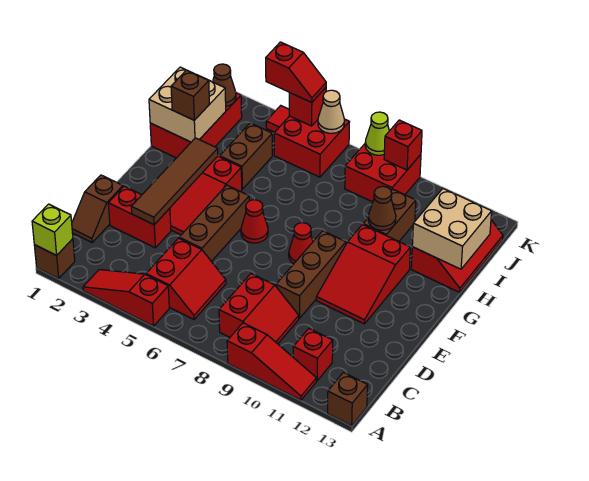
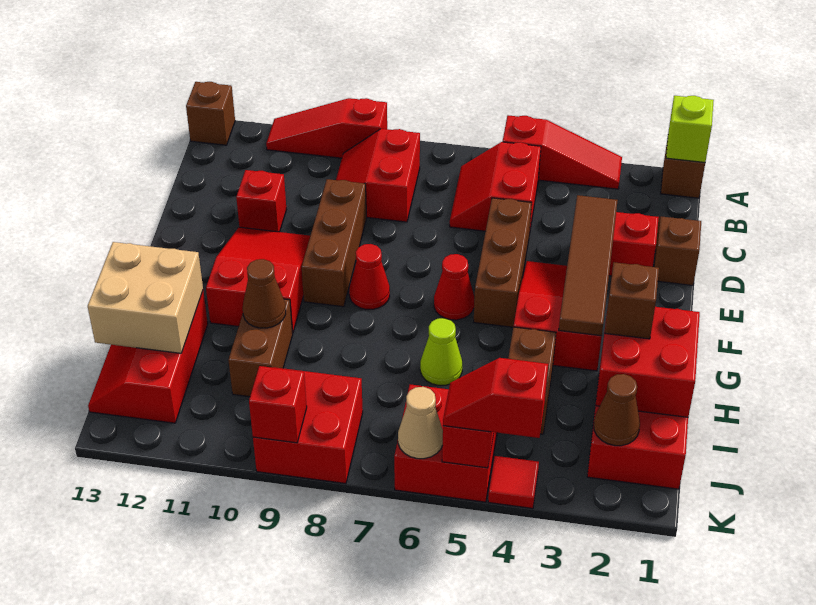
red brick B11 level 1 -> red brick D11 level 1
tan brick H1:I2 level 2 -> red brick H1:I2 level 2
lime cone K8 level 2 -> lime cone H6 level 1

